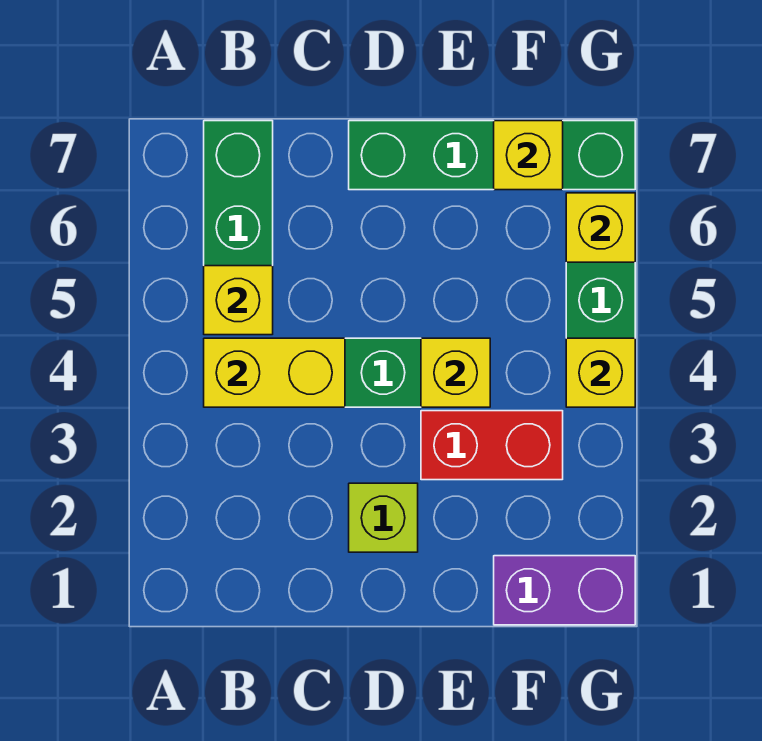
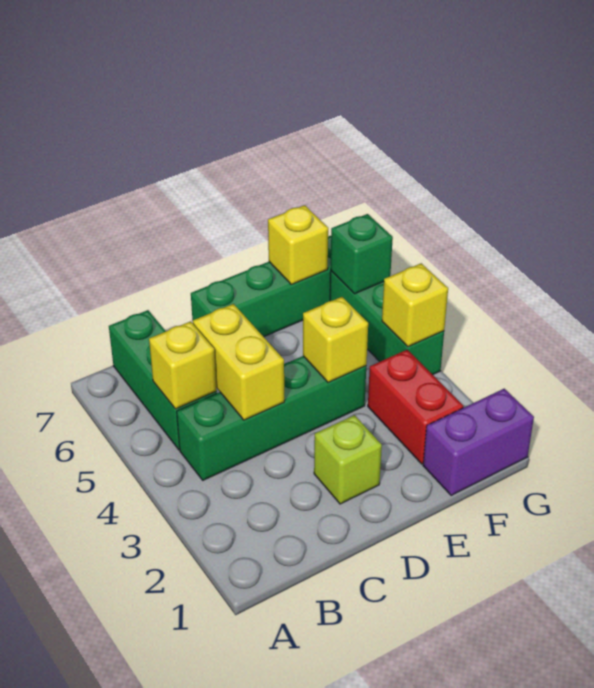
yellow brick B4:C4 level 2 -> yellow brick C4:C5 level 2
red brick E3:F3 level 1 -> red brick F2:F3 level 1
yellow brick G6 level 2 -> green brick G6 level 2

